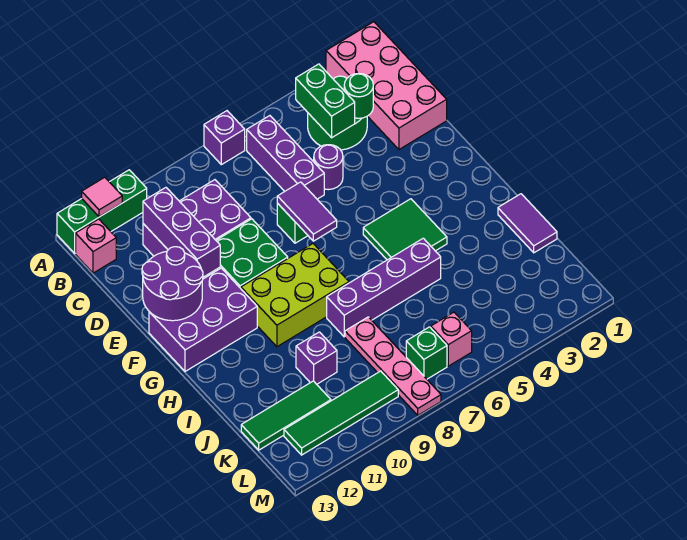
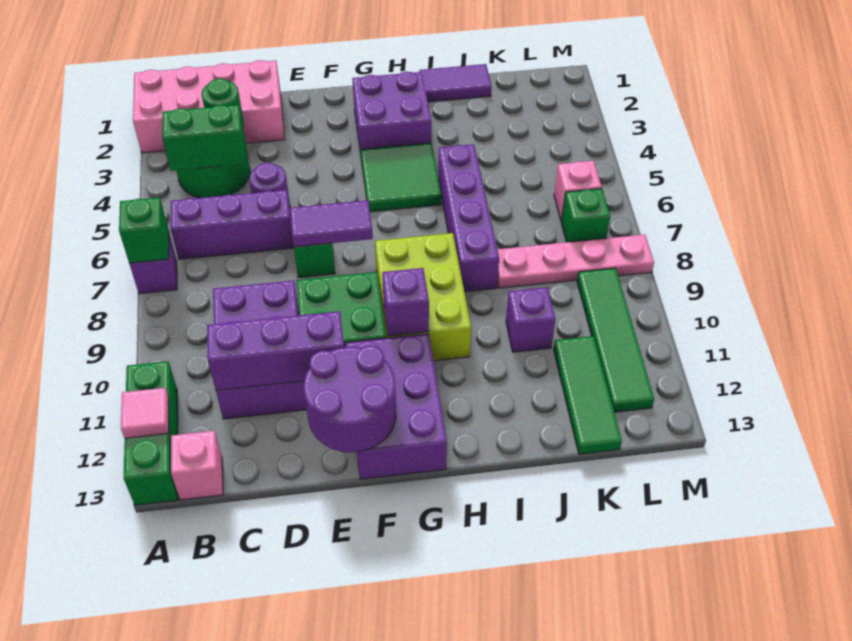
none -> green brick A7 level 2
none -> purple brick G2:H3 level 1
none -> purple brick G10 level 2

